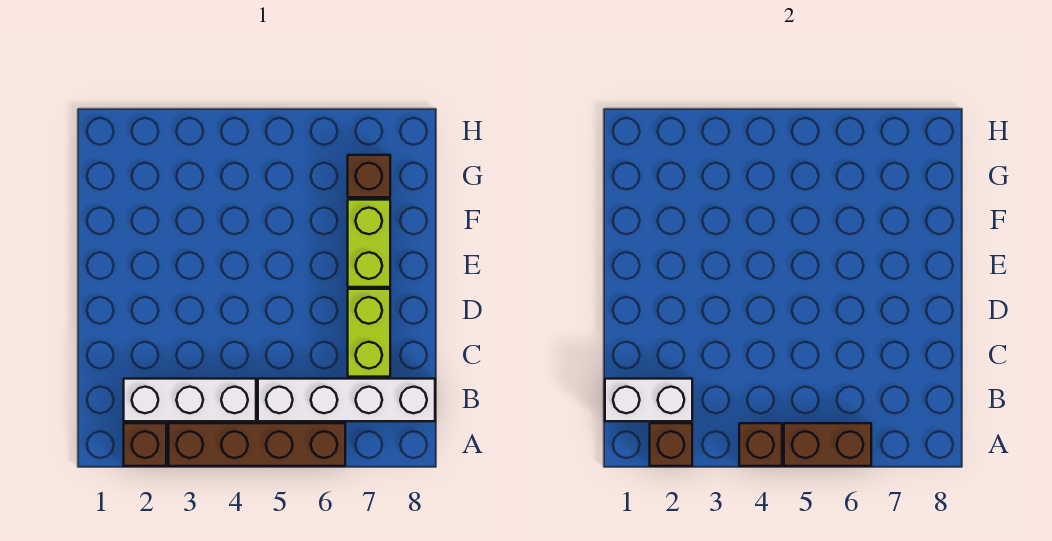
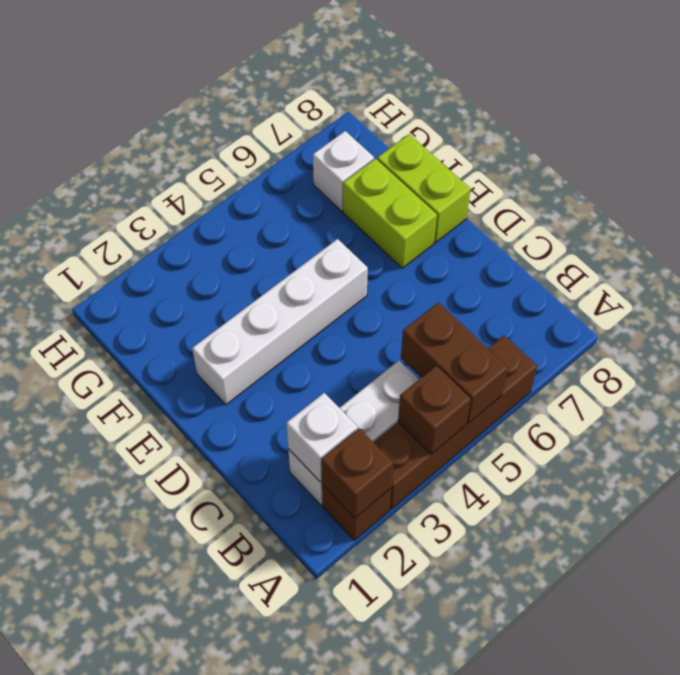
brown brick A5:A6 level 2 -> brown brick A5:B5 level 2
white brick B1:B2 level 2 -> white brick B2 level 2
white brick B5:B8 level 1 -> white brick E2:E5 level 1
lime brick C7:D7 level 1 -> lime brick E8:F8 level 1
brown brick G7 level 1 -> white brick G7 level 1

